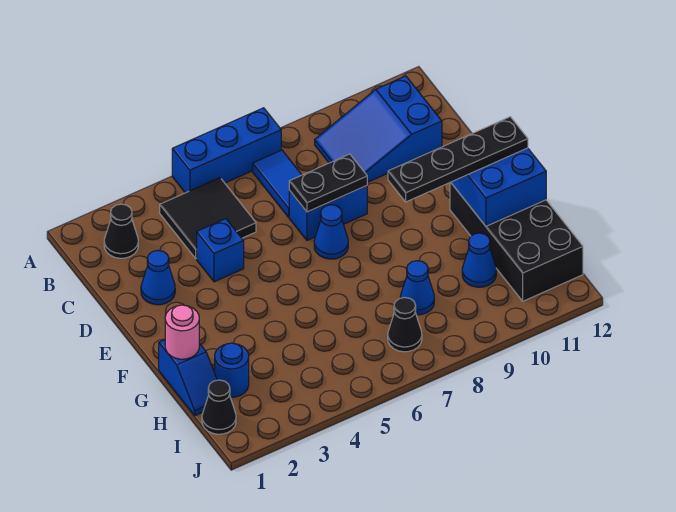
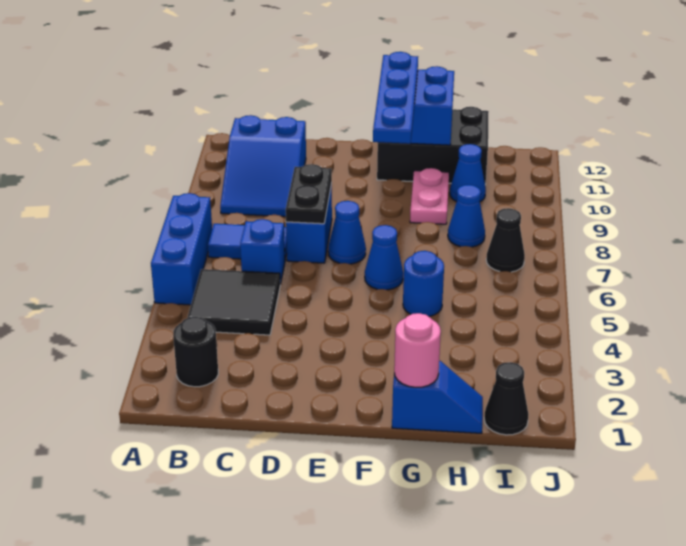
black cone B2 level 1 -> black round brick B2 level 1
blue cone D2 level 1 -> blue cone F6 level 1
blue brick D4 level 1 -> blue brick C6 level 1
black plate F9:F12 level 3 -> blue plate F9:F12 level 3
black brick F11:I12 level 1 -> black brick F11:H12 level 1
none -> pink plate G9:G10 level 1
blue round brick H2 level 1 -> blue round brick G5 level 1

